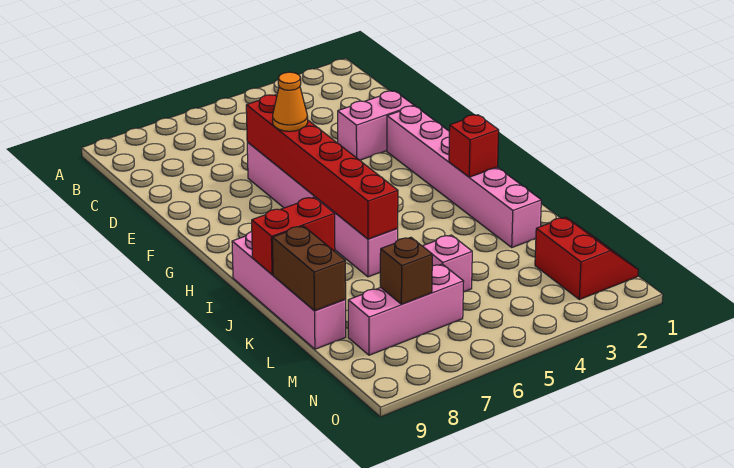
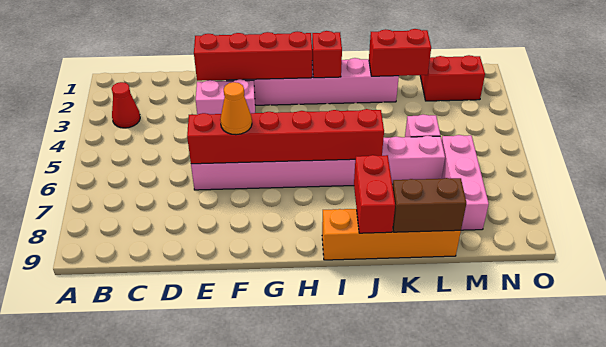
none -> red cone B3 level 1
pink brick E2:E3 level 1 -> pink brick E3:F3 level 1
none -> red brick E2:H2 level 2
pink brick E6:J6 level 1 -> pink brick E6:L6 level 1
pink brick I9:L9 level 1 -> orange brick I9:L9 level 1
none -> red brick K2:L2 level 2
brown brick M7 level 2 -> none

